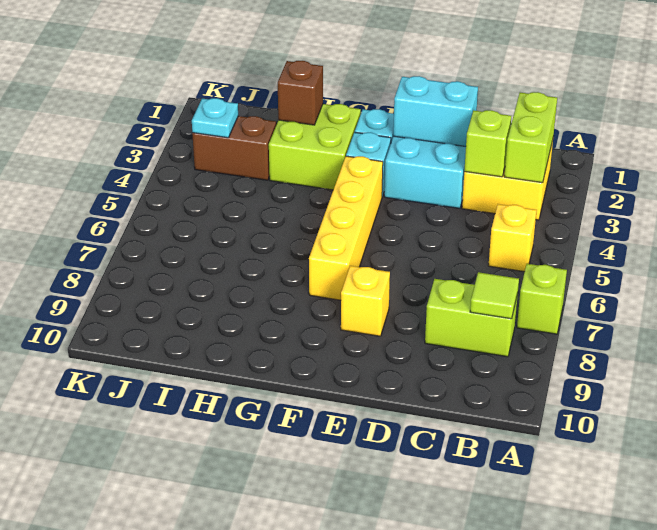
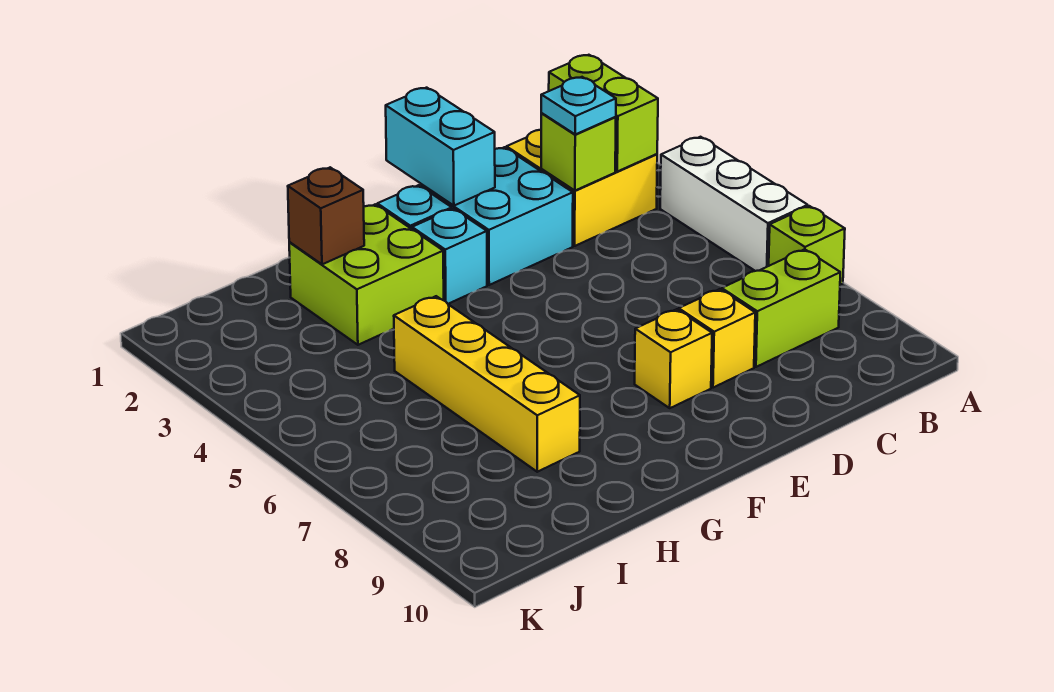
none -> white brick A4:A6 level 1
yellow brick B5 level 1 -> yellow brick D8 level 1
lime tile B8 level 2 -> none
cyan brick D2:E2 level 2 -> cyan brick E1:E2 level 2
yellow brick F4:F7 level 1 -> yellow brick H5:H8 level 1
brown brick I3:J3 level 1 -> none
cyan plate J3 level 2 -> cyan plate C3 level 3

